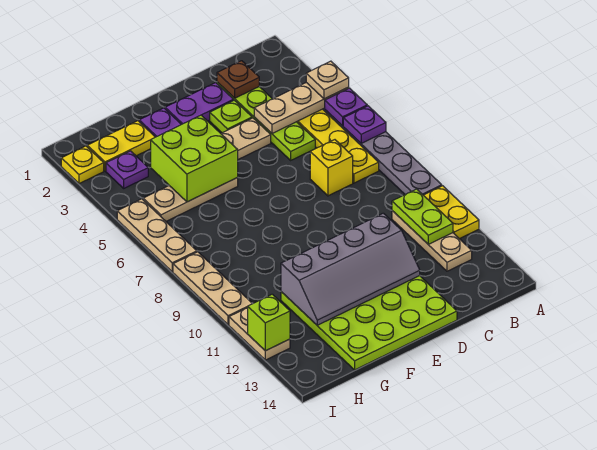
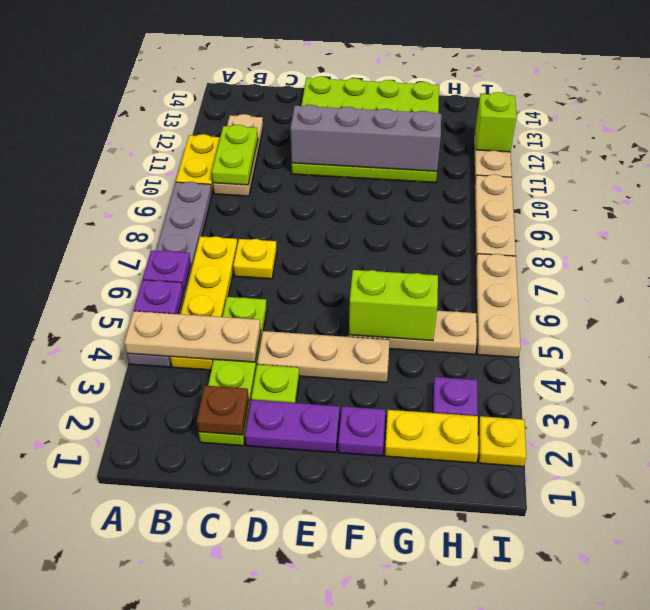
tan plate A4 level 3 -> none
yellow brick C7 level 1 -> yellow plate C7 level 1
lime brick F4:G5 level 2 -> lime brick F5:G5 level 2

